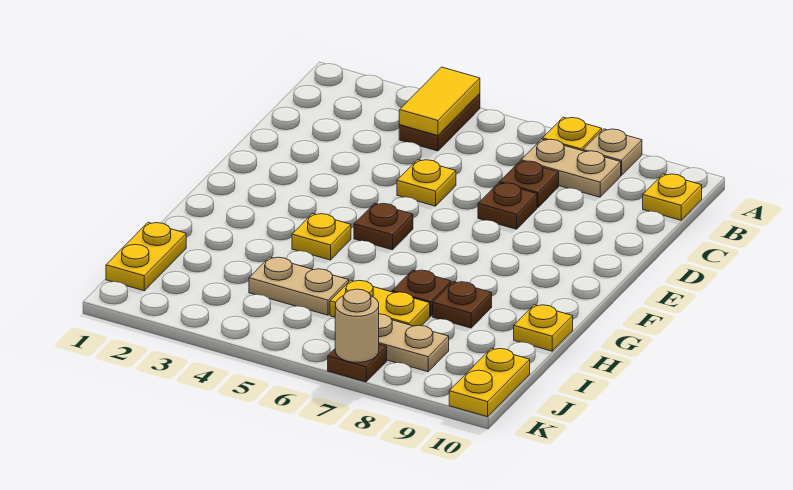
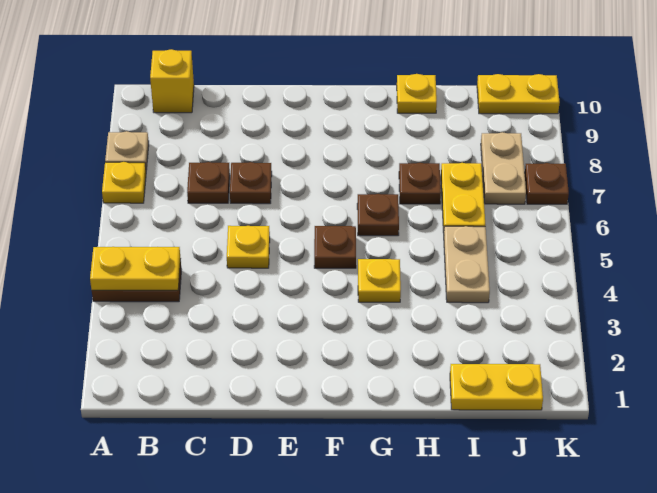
yellow tile A4:B4 level 2 -> yellow plate A4:B4 level 2
tan plate B7:B8 level 1 -> none
yellow plate B10 level 1 -> yellow brick B10 level 1
brown plate H8 level 1 -> brown plate G6 level 1
tan round brick K7 level 2 -> none

